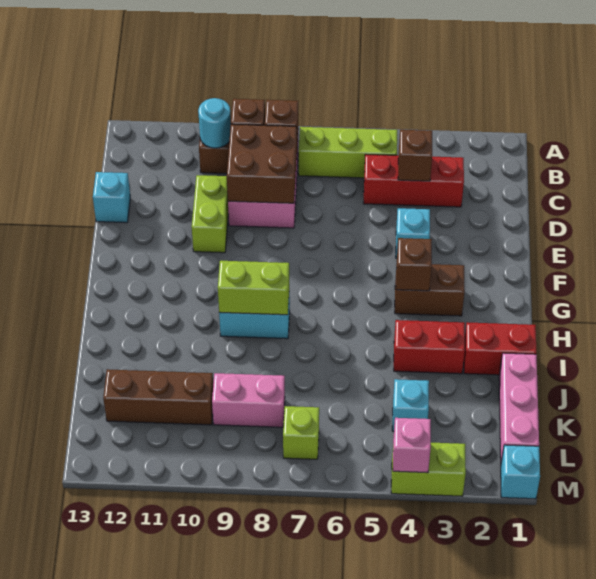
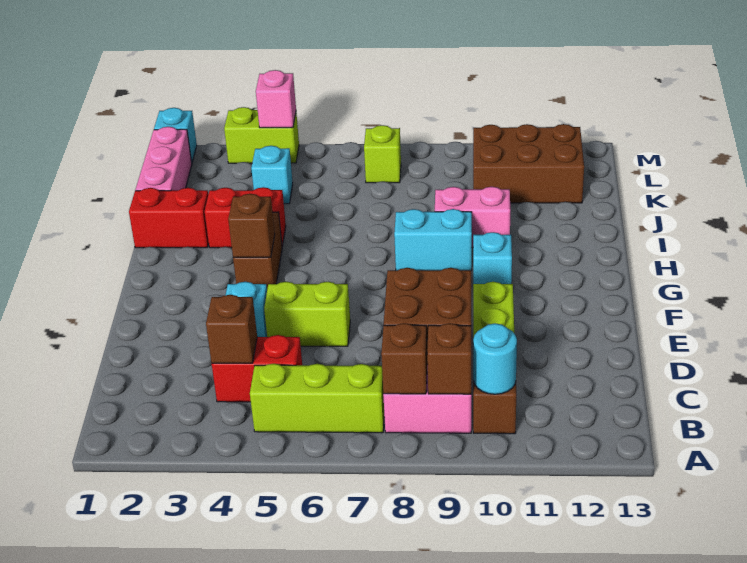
red brick C3:C5 level 1 -> red brick C4:C5 level 1
cyan brick D13 level 1 -> cyan brick G10 level 1
brown brick G3:G4 level 1 -> brown brick G4:H4 level 1
lime brick H8:H9 level 2 -> lime brick E5:E6 level 1
pink brick K8:K9 level 1 -> pink brick I9:I10 level 1
brown brick K10:K12 level 1 -> brown brick K10:L12 level 1

